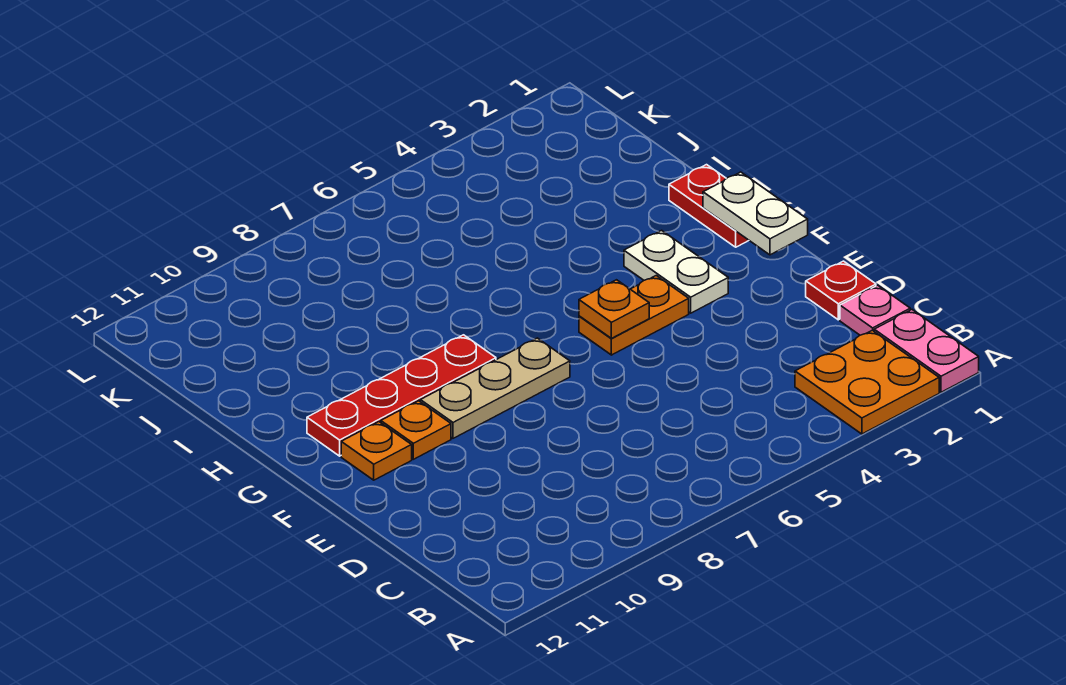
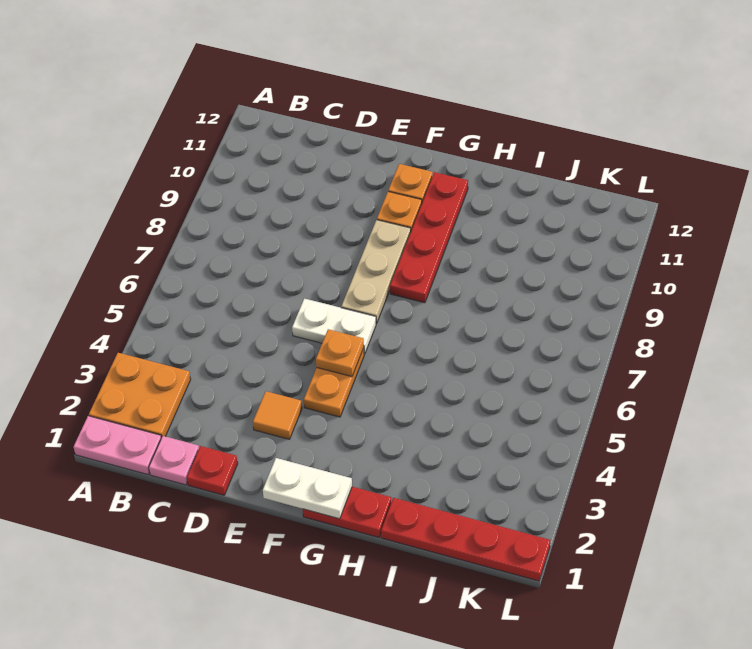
none -> orange tile E3 level 1
white plate F3:G3 level 1 -> white plate E6:F6 level 1
none -> red plate I1:L1 level 1

